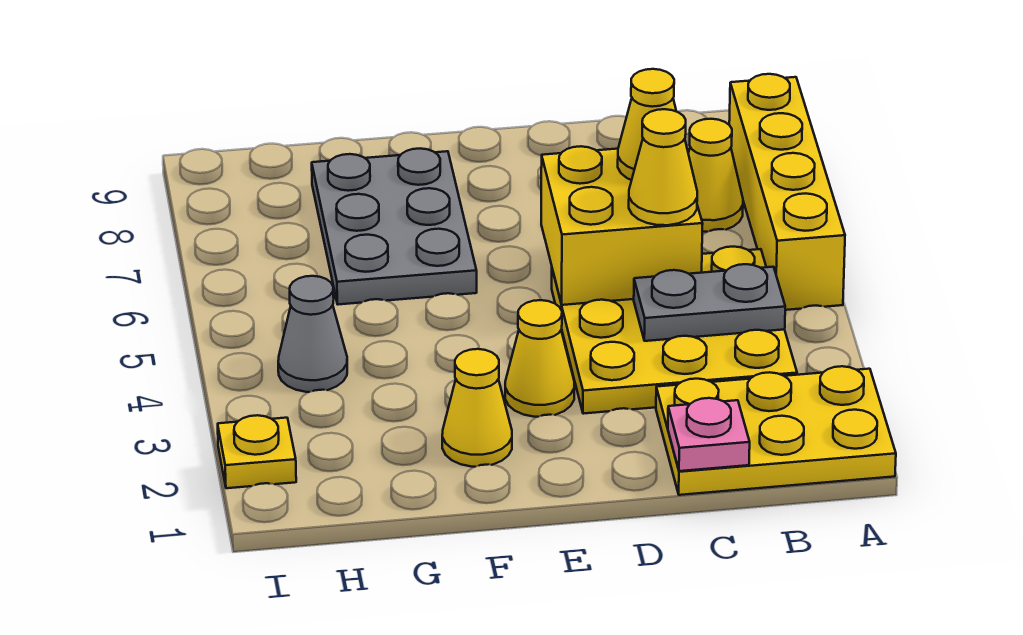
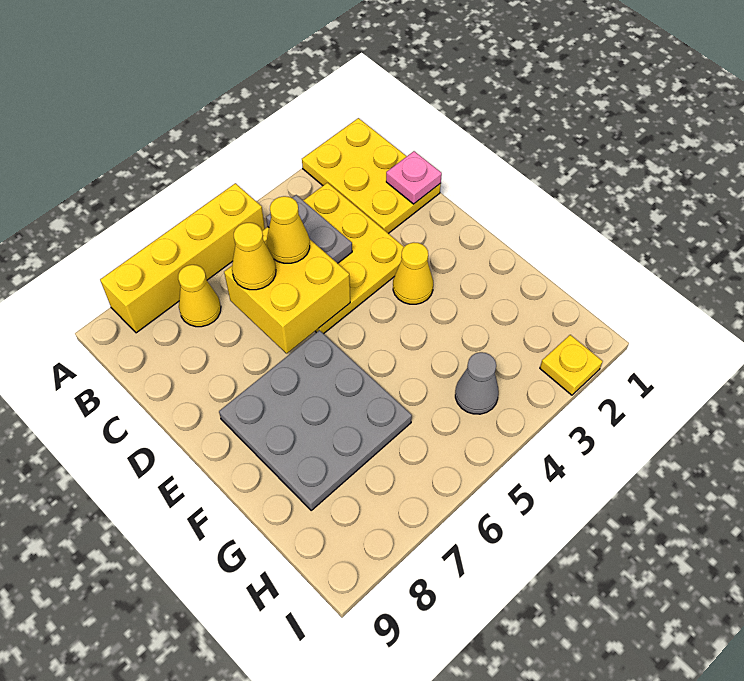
yellow cone F2 level 1 -> none
grey plate F6:G8 level 1 -> grey plate E6:G8 level 1

